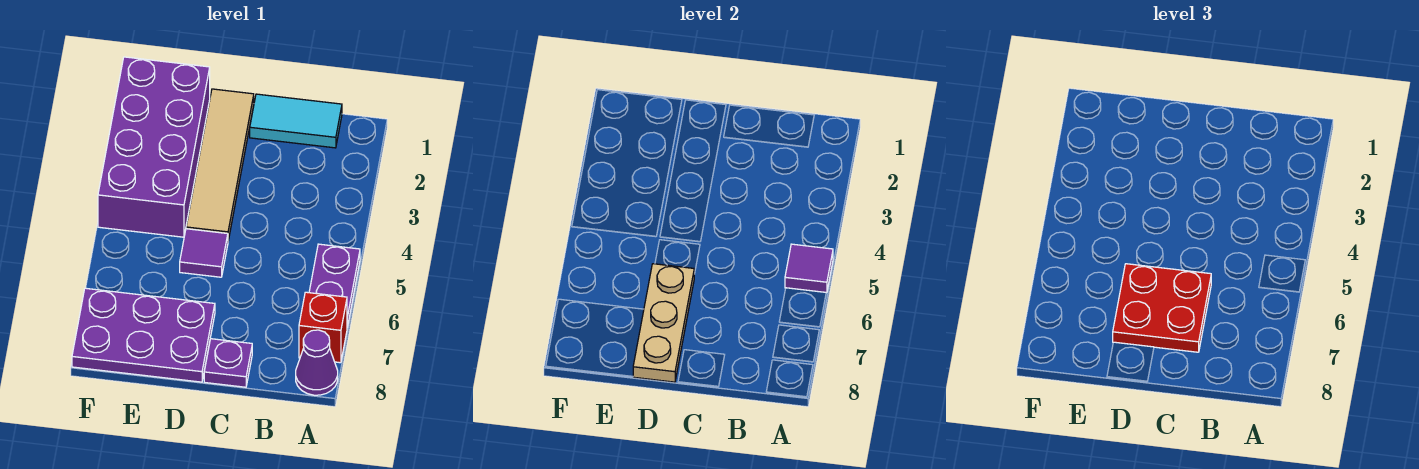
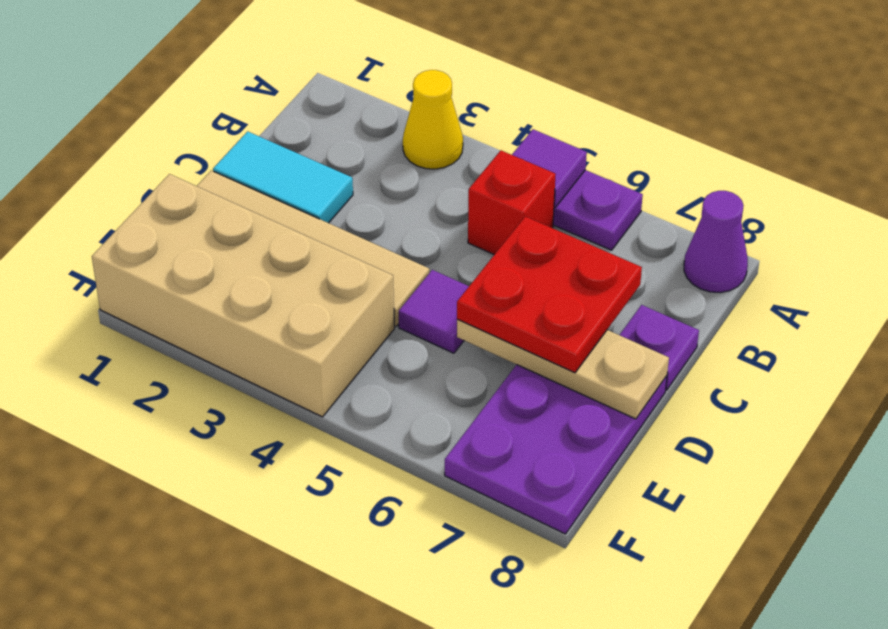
none -> yellow cone A3 level 1
red brick A7 level 1 -> red brick B5 level 1
cyan tile B1:C1 level 1 -> cyan tile C1:C2 level 1
purple brick E1:F4 level 1 -> tan brick E1:F4 level 1

